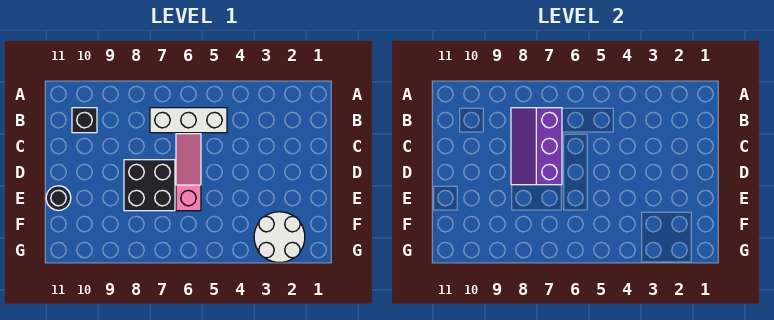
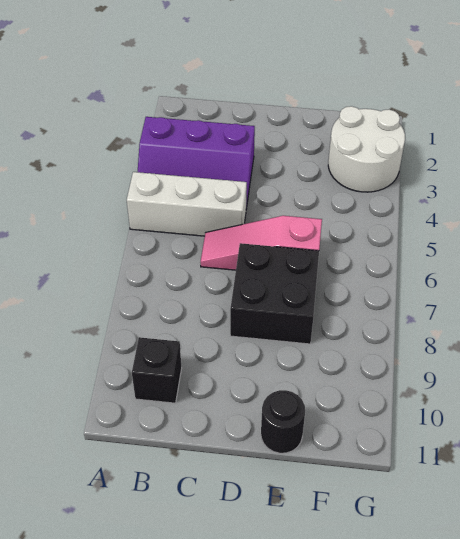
white brick B5:B7 level 1 -> white brick A5:C5 level 1
purple slope B7:D8 level 2 top 7 -> purple slope A3:C4 level 1 top 3

